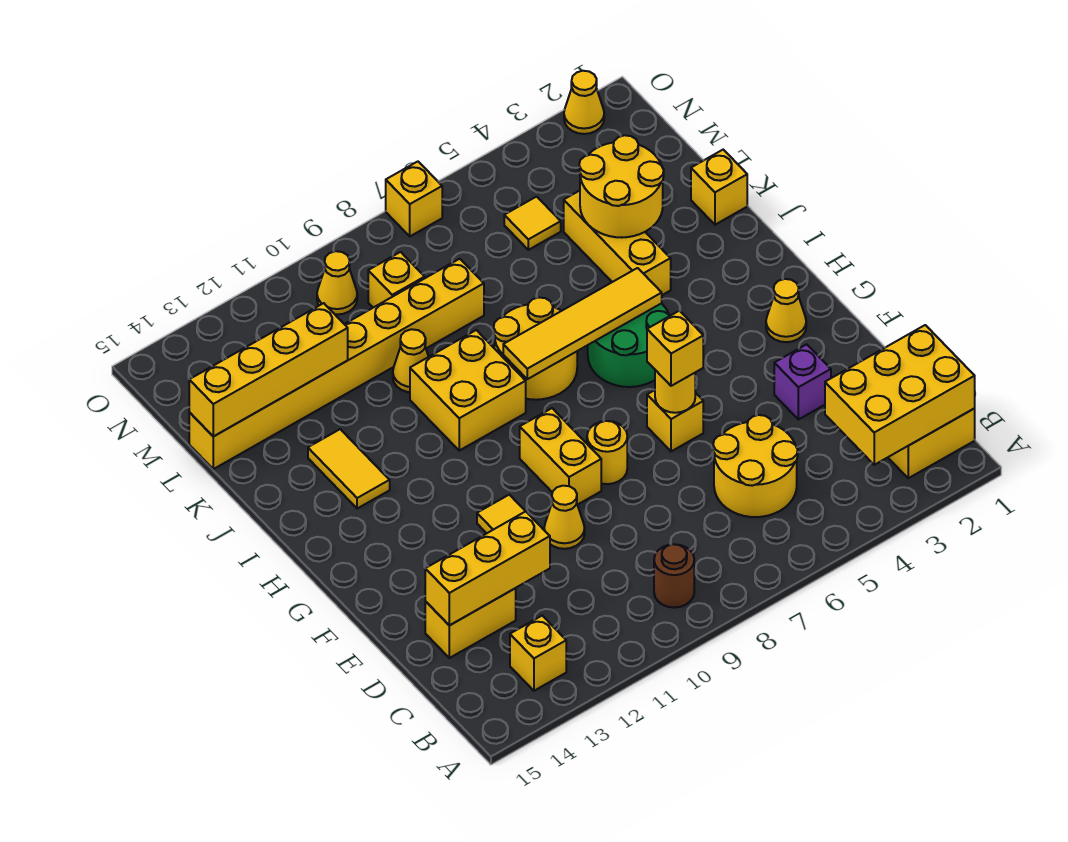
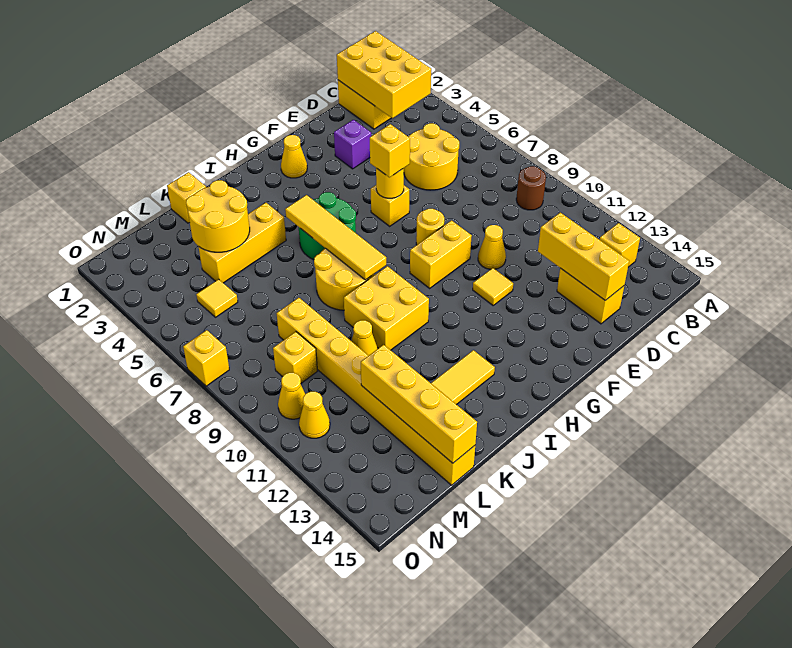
yellow cone O2 level 1 -> yellow cone N11 level 1

